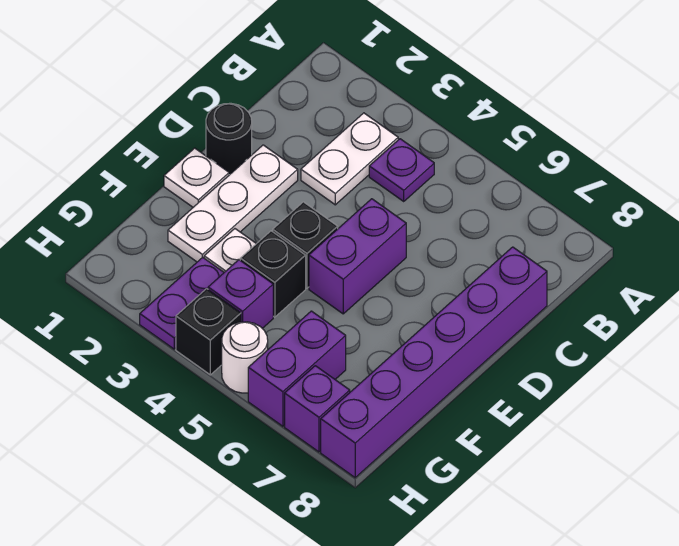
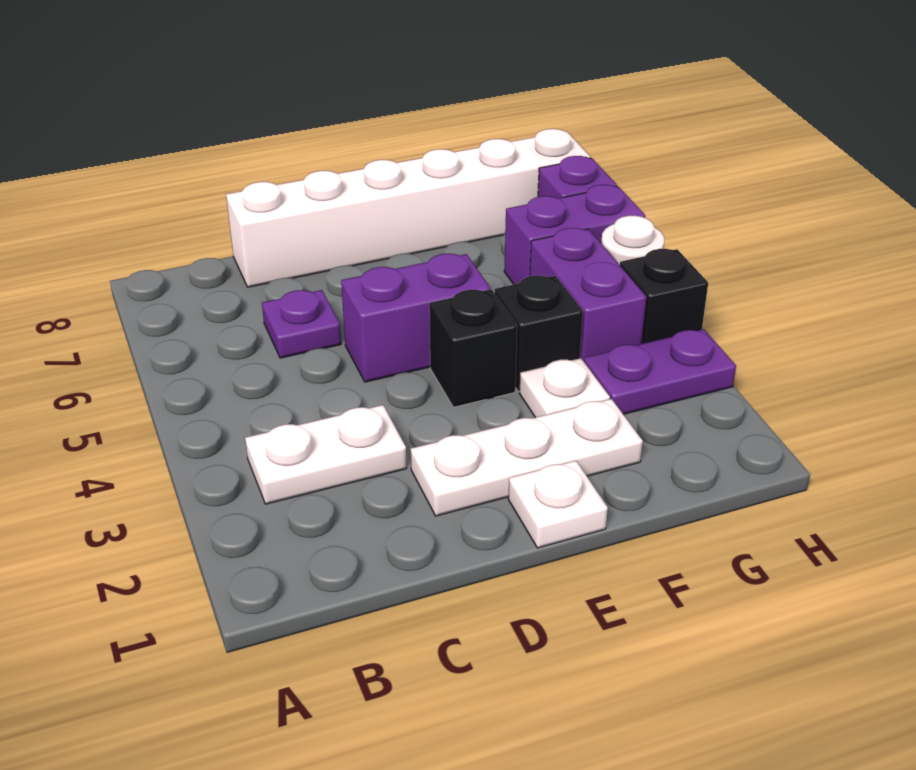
purple plate B4 level 1 -> purple plate C6 level 1
purple brick C8:H8 level 1 -> white brick C8:H8 level 1
black round brick D1 level 1 -> none
purple brick G4 level 1 -> purple brick G4:G5 level 1

